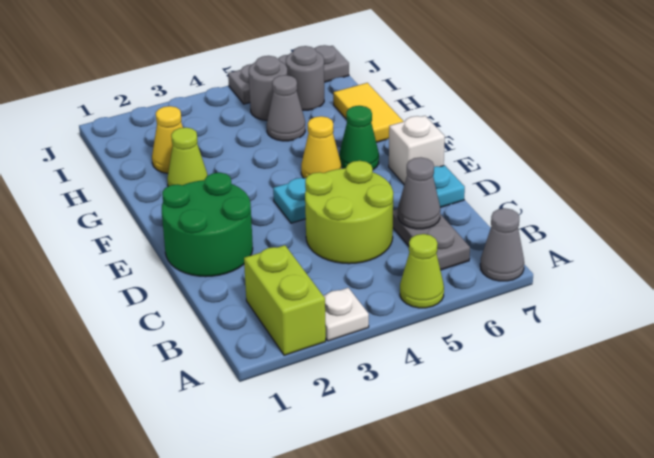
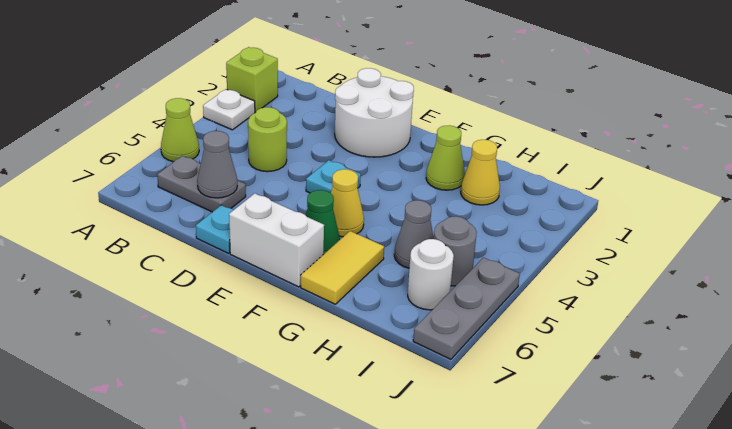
lime brick A2:B2 level 1 -> lime brick A2 level 1
grey cone A7 level 1 -> none
lime round brick C4:D5 level 1 -> lime round brick C4 level 1
green round brick D1:E2 level 1 -> white round brick D1:E2 level 1
white brick E7 level 1 -> white brick E7:F7 level 1
yellow tile G7:H7 level 1 -> yellow tile G6:G7 level 1
grey round brick I6 level 1 -> white round brick I6 level 1

